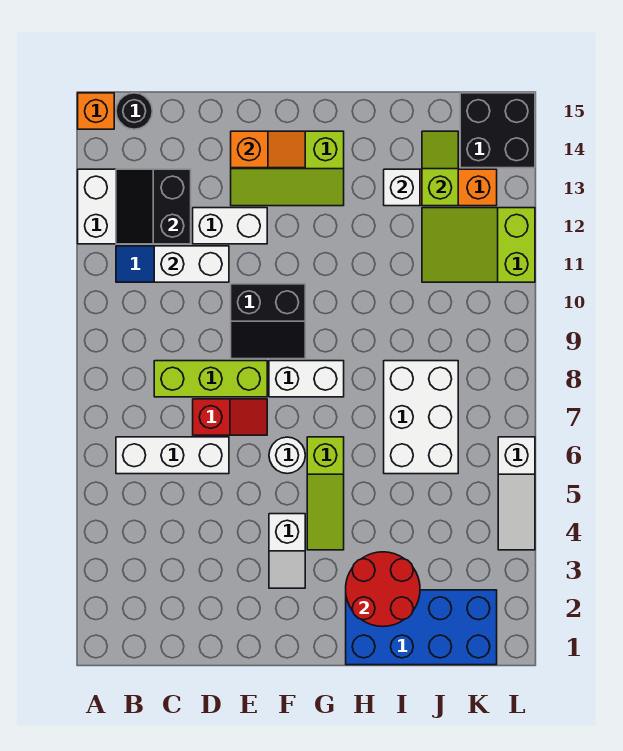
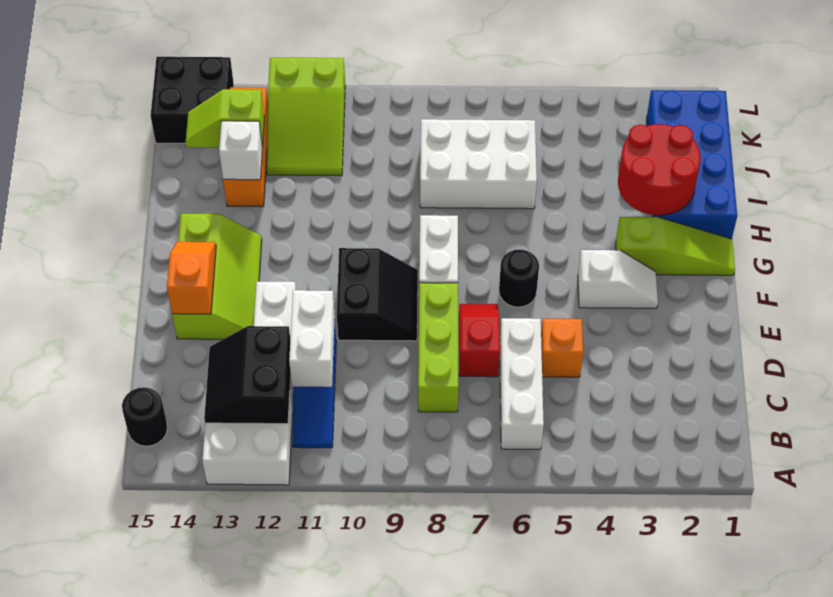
orange brick A15 level 1 -> orange brick D5 level 1
black slope B12:C13 level 2 top C -> black slope B12:C13 level 2 top 12
white round brick F6 level 1 -> black round brick F6 level 1
lime slope G4:G6 level 1 top 6 -> lime slope G1:G3 level 1 top 3
white slope L4:L6 level 1 top 6 -> none

